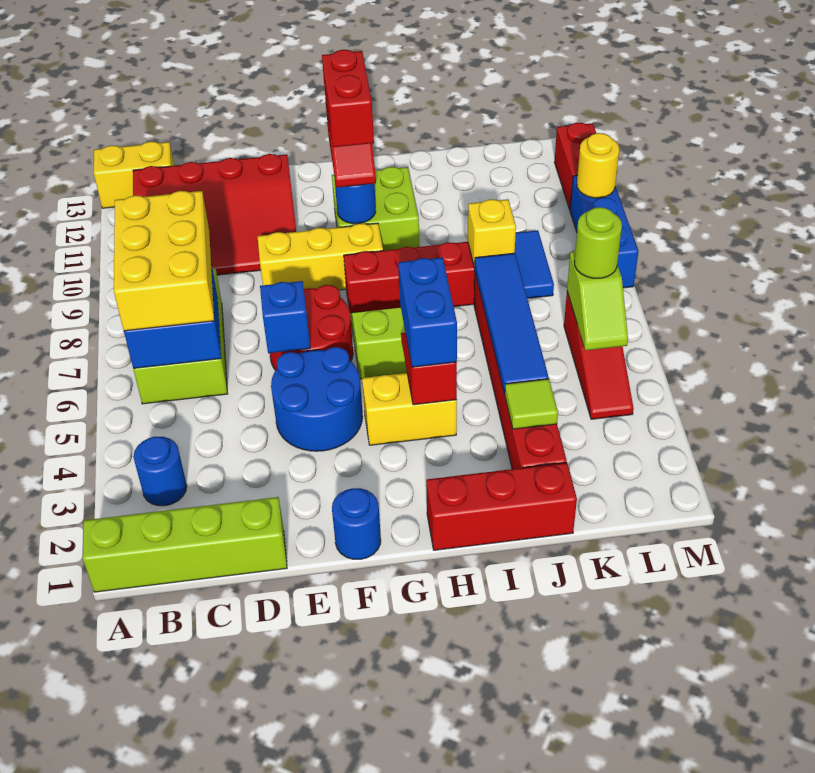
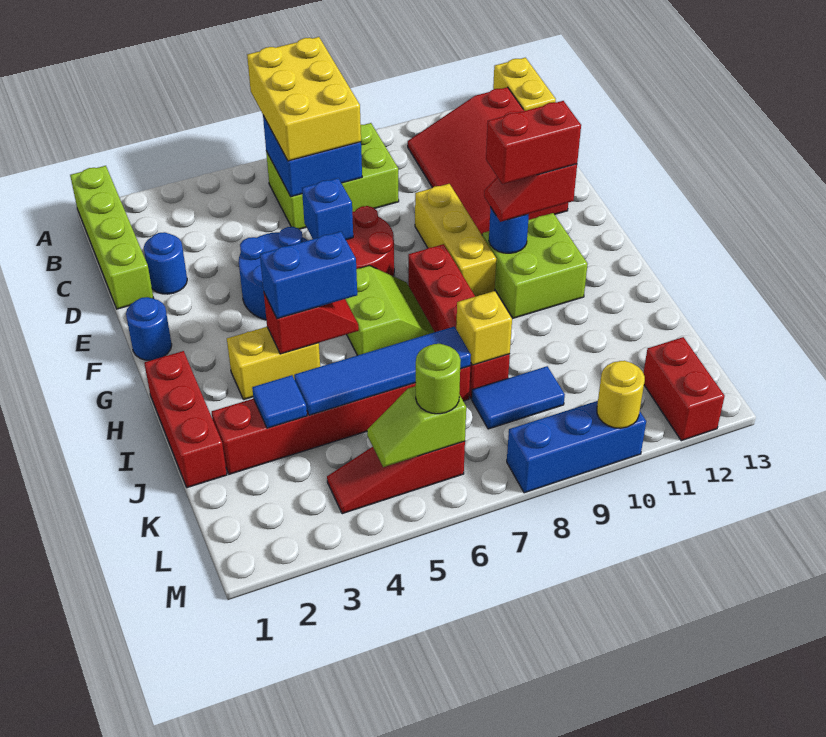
blue round brick B3 level 1 -> blue round brick D2 level 1
yellow brick B6:C8 level 3 -> yellow brick A6:C7 level 3
yellow brick G4:H4 level 1 -> yellow brick H3:H4 level 1
lime tile J3 level 2 -> blue tile J3 level 2
red brick M11:M12 level 1 -> red brick L12:M12 level 1

